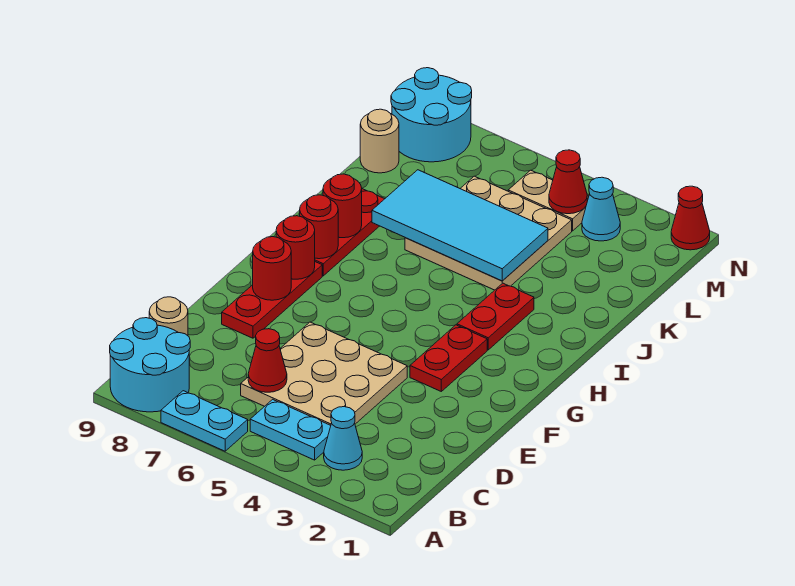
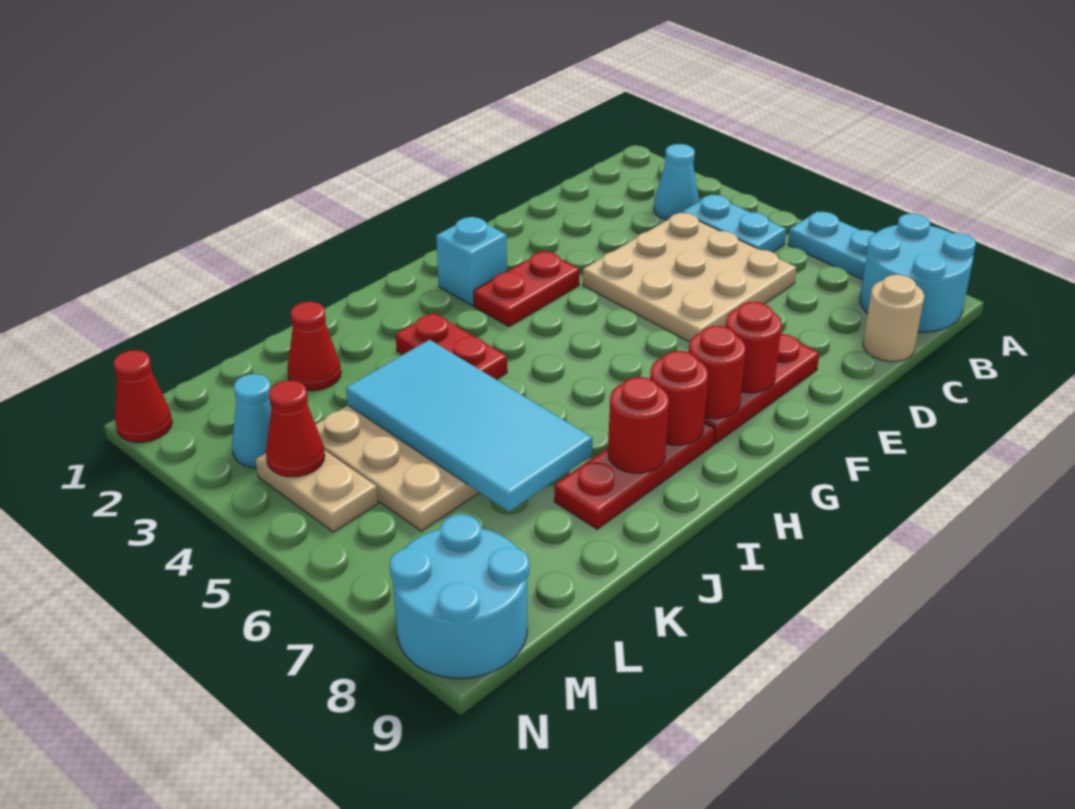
red cone C6 level 2 -> red cone K2 level 1
none -> cyan brick G2 level 1
red plate H3:I3 level 1 -> red plate I3:I4 level 1
tan round brick L9 level 1 -> none

